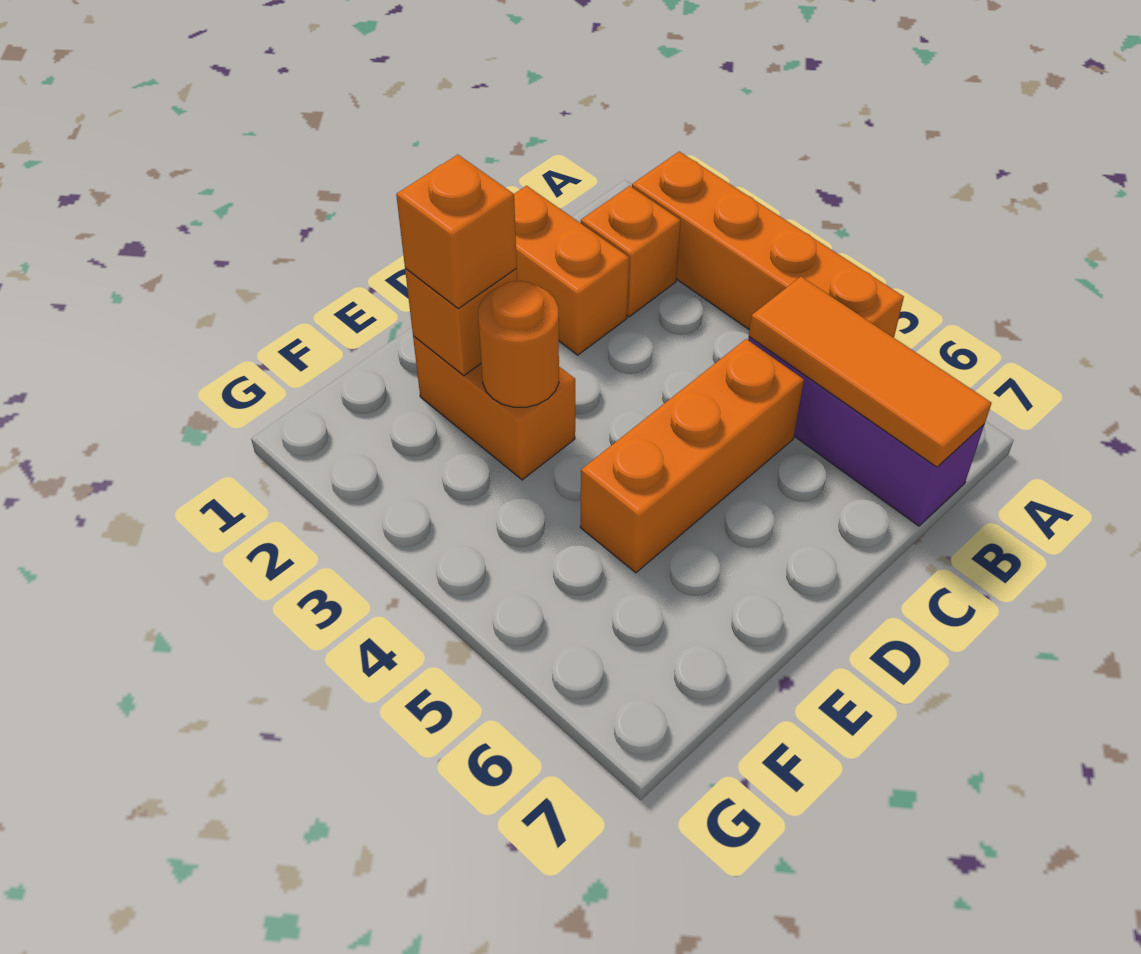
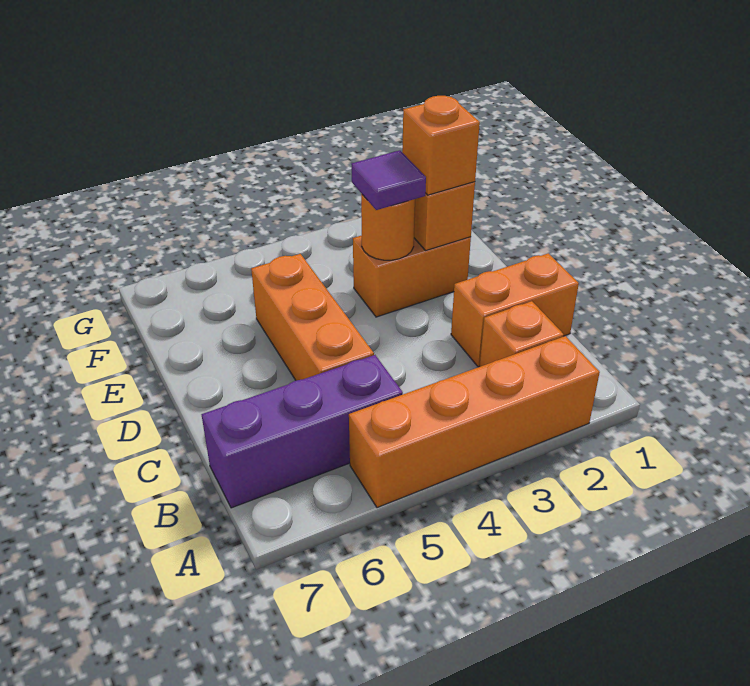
orange tile B5:B7 level 2 -> none
none -> purple tile E3 level 3

